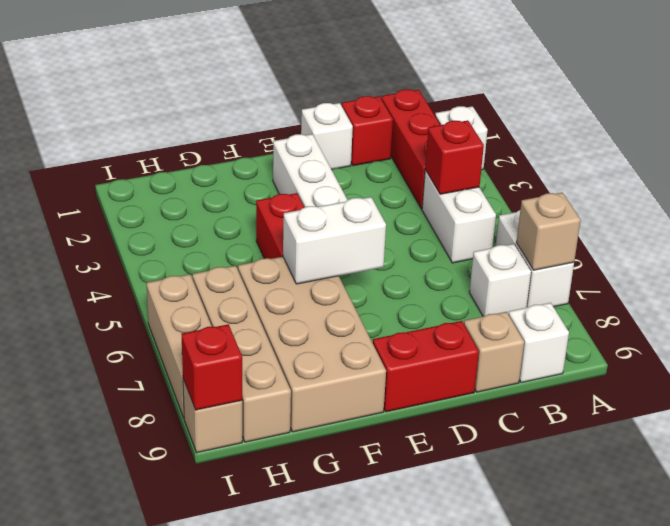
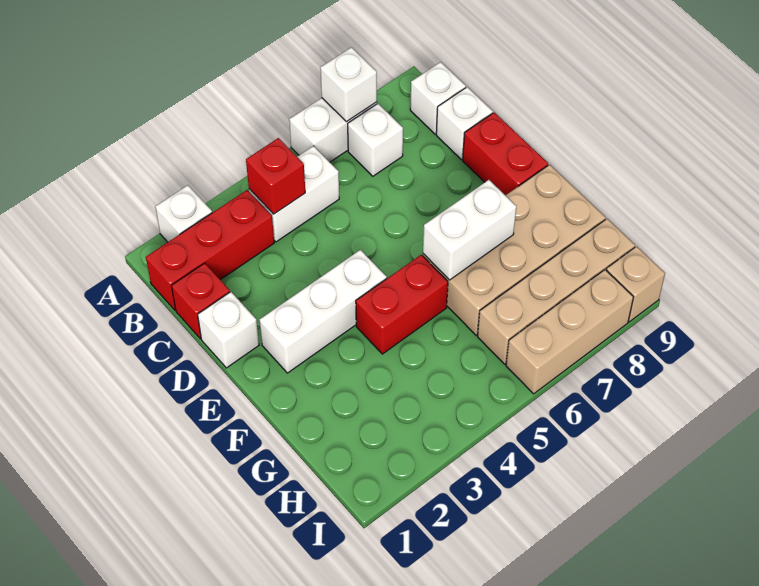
tan brick A7 level 2 -> white brick A7 level 2
tan brick C9 level 1 -> white brick C9 level 1
white brick E6:F6 level 2 -> white brick F6:F7 level 2
red brick I9 level 2 -> none

